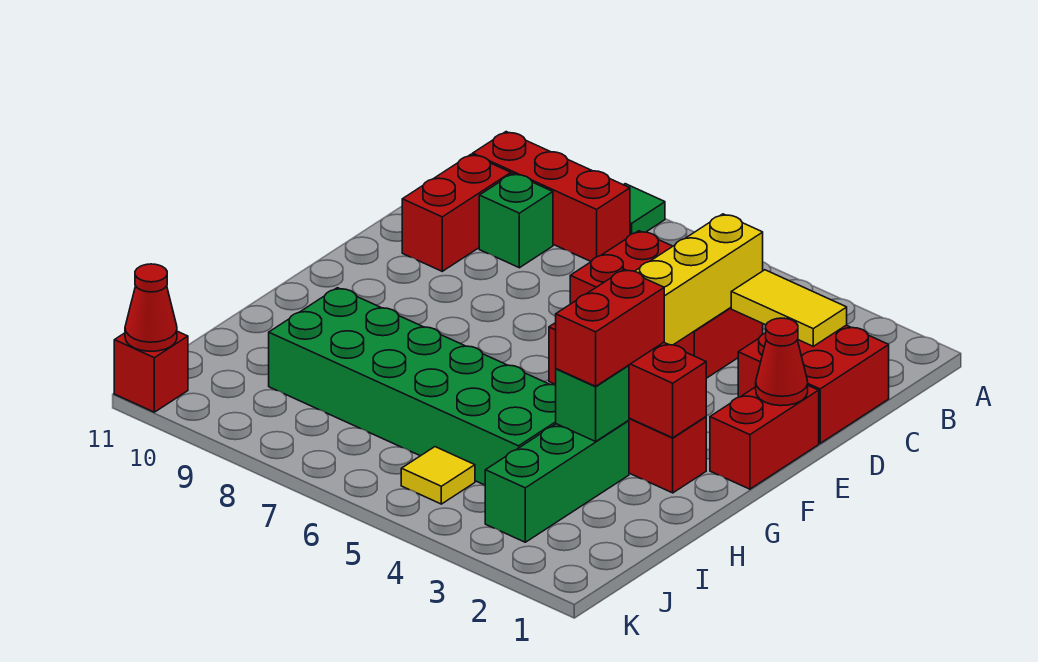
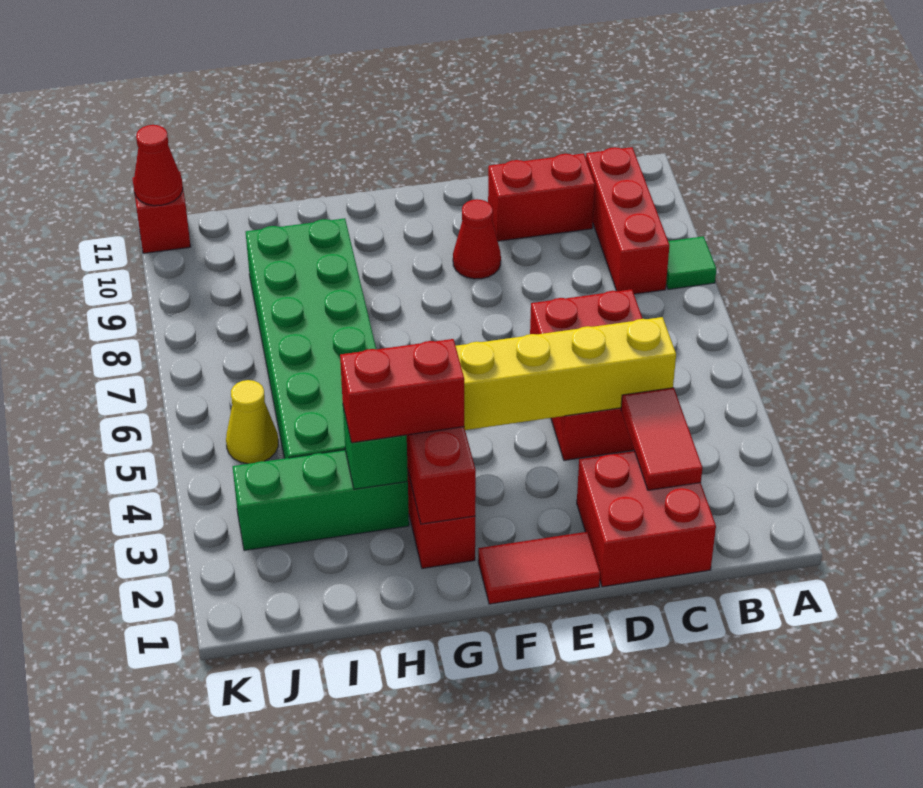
yellow tile C2:C3 level 2 -> red tile C2:C3 level 2
green brick C9 level 1 -> none
red brick E1:F1 level 1 -> red tile E1:F1 level 1
red cone E1 level 2 -> red cone E9 level 1
yellow tile J5 level 1 -> yellow cone J5 level 1

